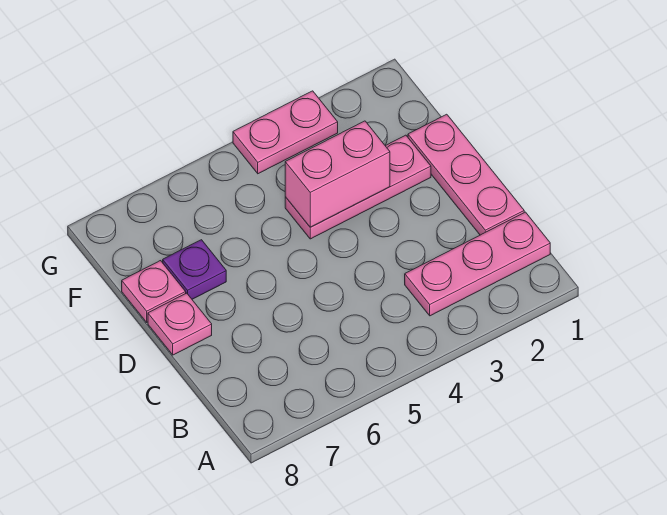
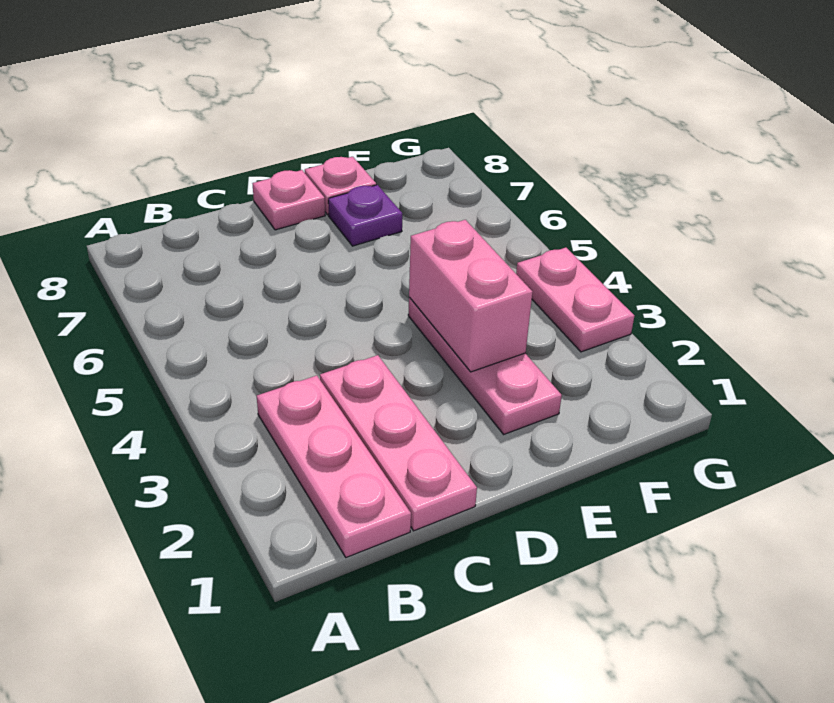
pink plate C1:E1 level 1 -> pink plate C1:C3 level 1

